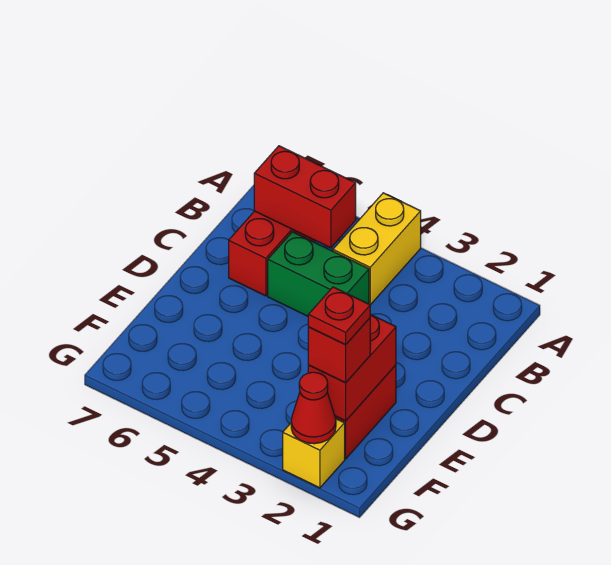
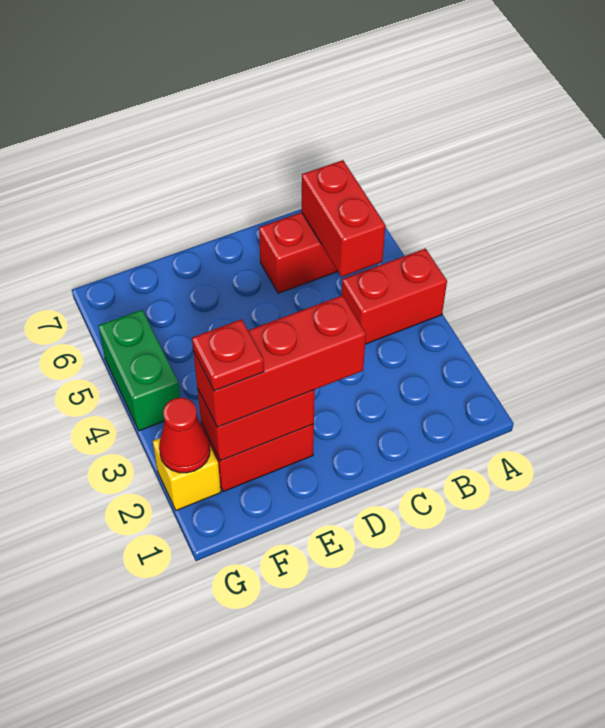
yellow brick A4:B4 level 1 -> red brick A4:B4 level 1
green brick C4:C5 level 1 -> green brick G4:G5 level 1
red brick F2 level 3 -> red brick D2:F2 level 3

